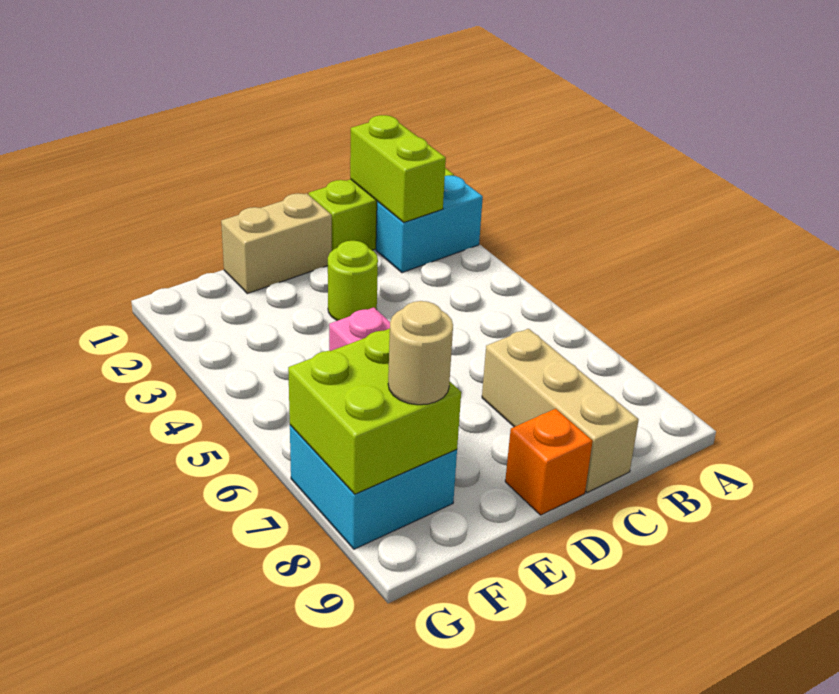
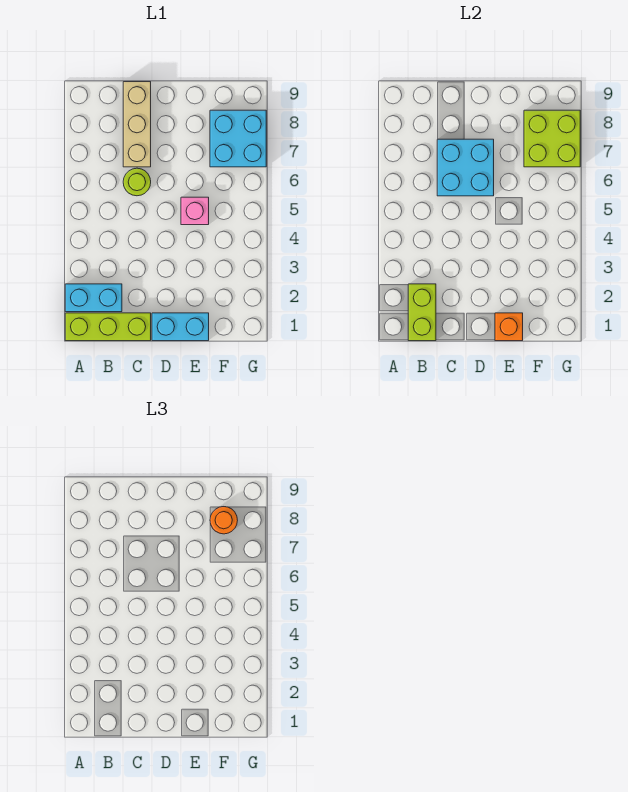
none -> cyan brick C6:D7 level 2
tan brick D1:E1 level 1 -> cyan brick D1:E1 level 1
lime round brick D3 level 1 -> lime round brick C6 level 1
orange brick D9 level 1 -> orange brick E1 level 2
tan round brick F8 level 3 -> orange round brick F8 level 3

